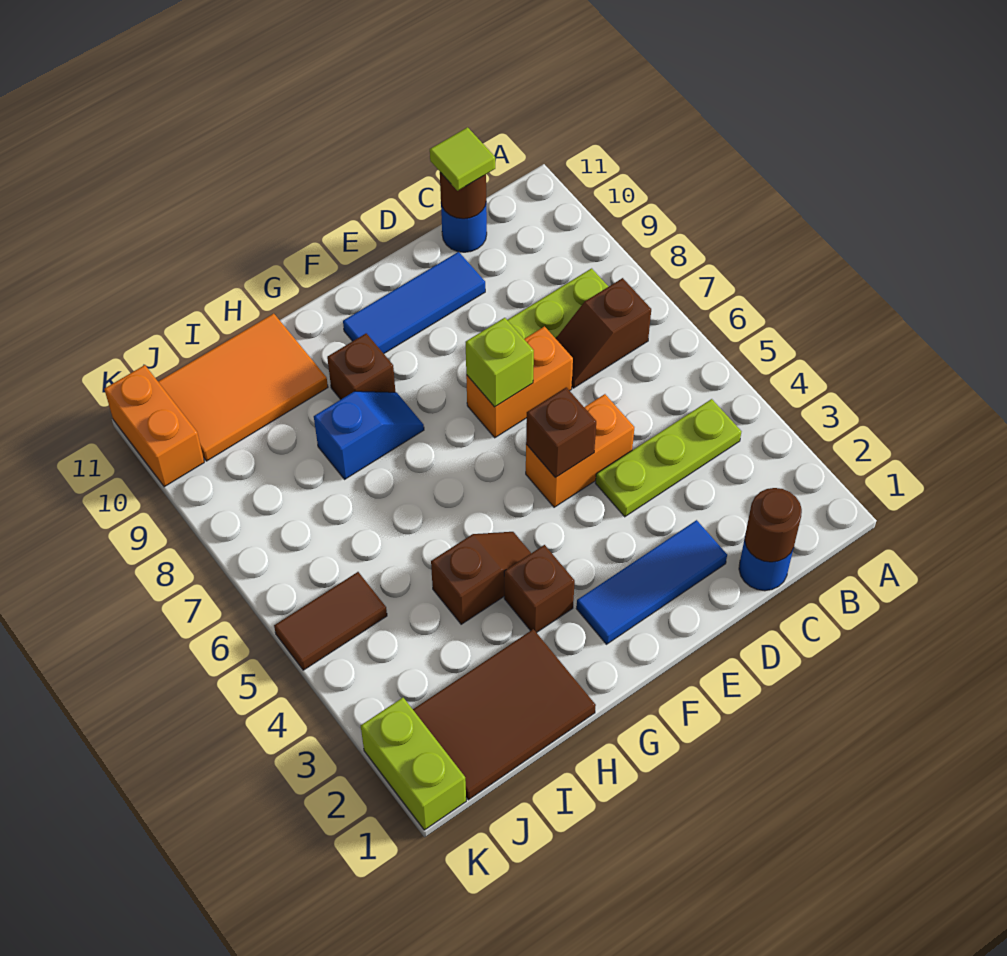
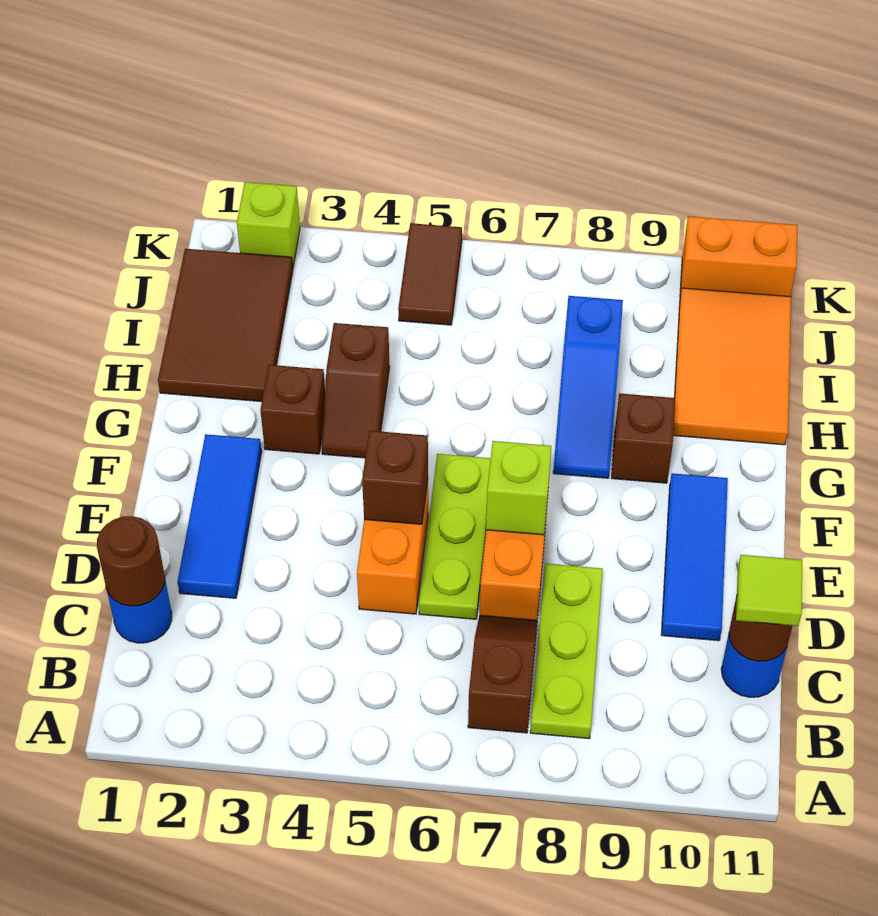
lime plate B4:D4 level 1 -> lime plate D6:F6 level 1
blue slope G8:H8 level 1 top H -> blue slope G8:I8 level 1 top I
lime brick K1:K2 level 1 -> lime brick K2 level 1

